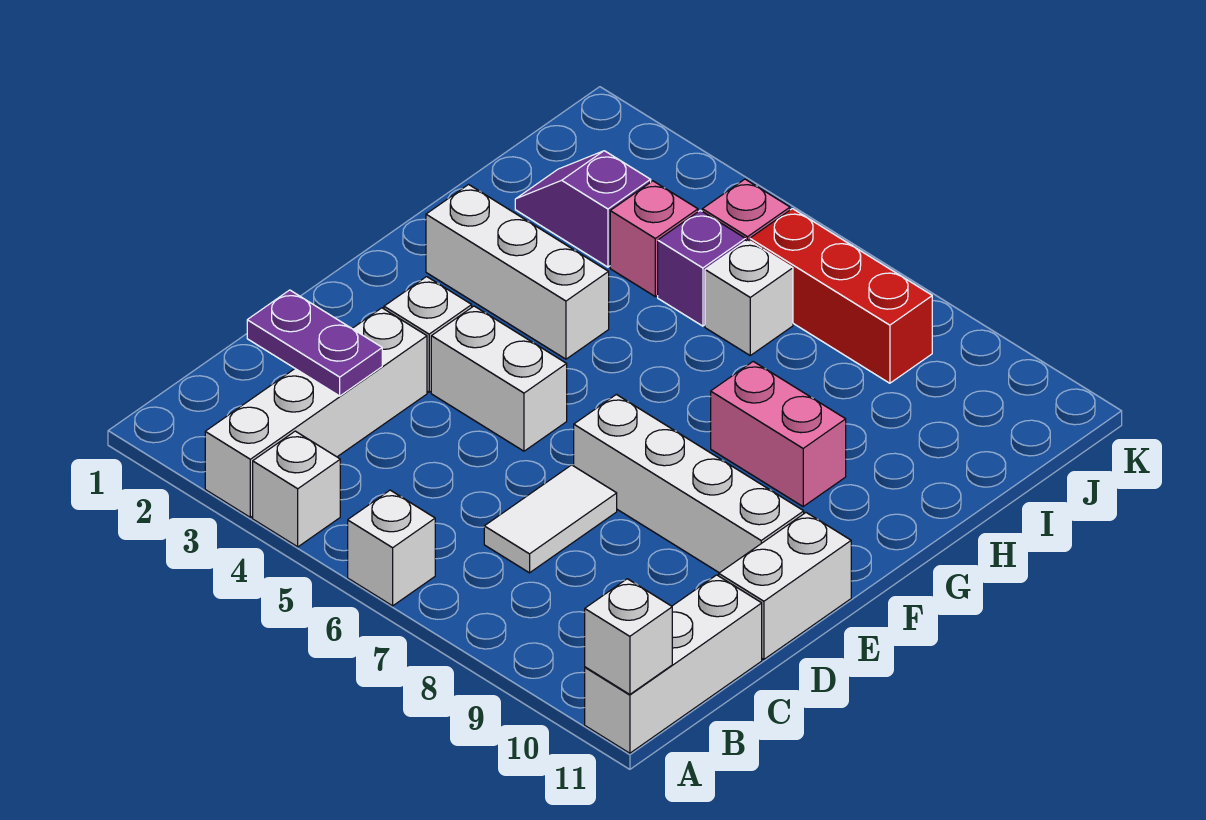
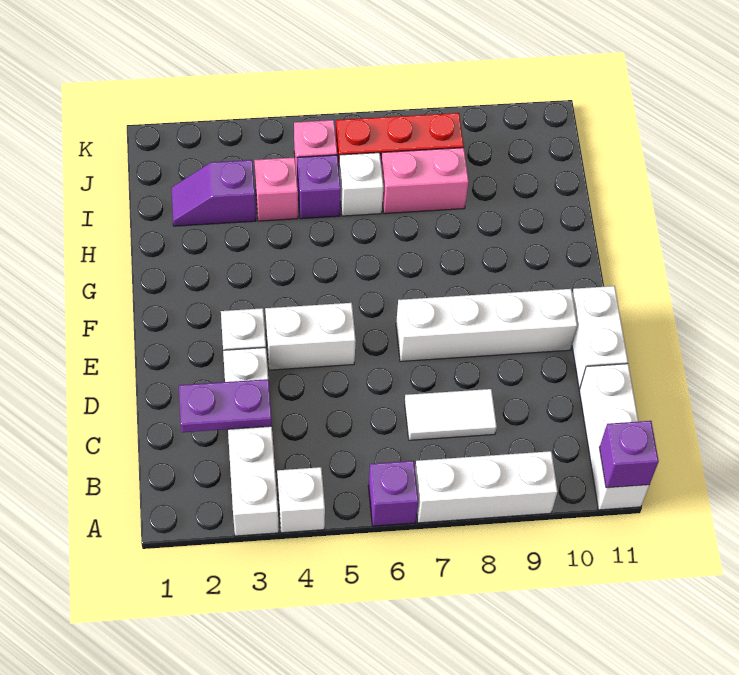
white brick A6 level 1 -> purple brick A6 level 1
white brick A11 level 2 -> purple brick A11 level 2
white tile C7:D7 level 1 -> white tile C7:C8 level 1
white brick G2:G4 level 1 -> white brick A7:A9 level 1
pink brick G8:G9 level 1 -> pink brick I7:I8 level 1

